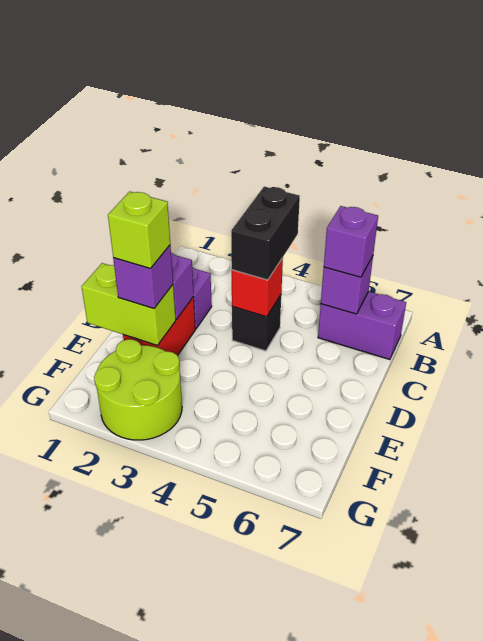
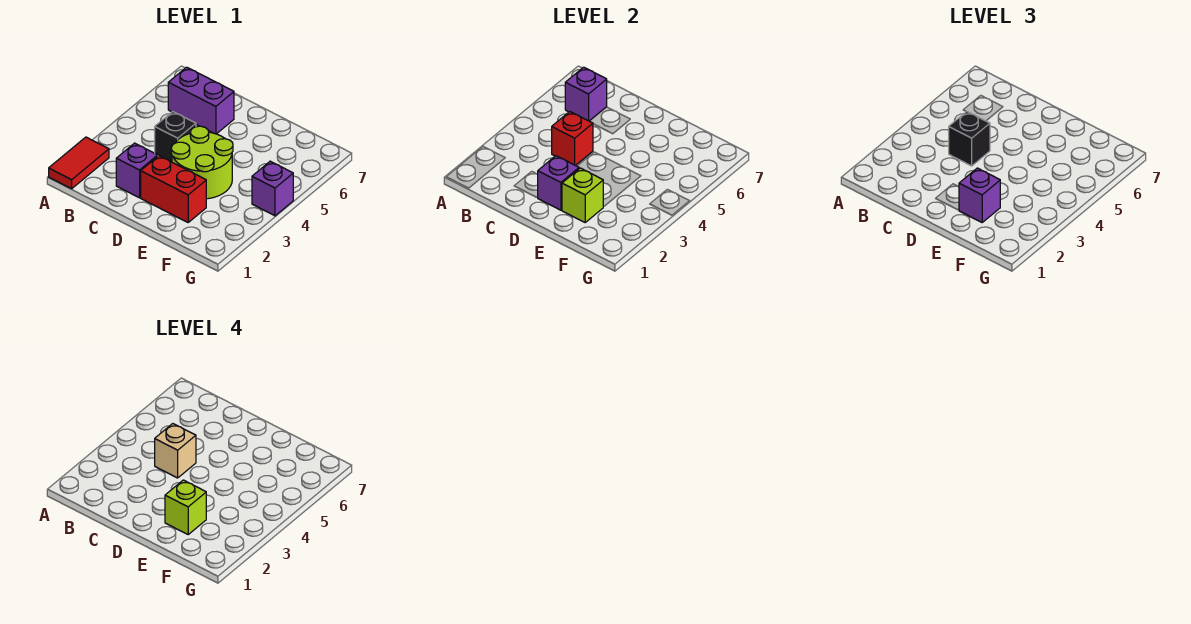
none -> red tile A1:A2 level 1
black brick B4:C4 level 3 -> black brick C4 level 3
purple brick B6:B7 level 1 -> purple brick B6:C6 level 1
purple brick B6 level 3 -> purple brick G4 level 1
none -> tan brick C4 level 4
lime brick E1:E2 level 2 -> lime brick E2 level 2
lime round brick F2:G3 level 1 -> lime round brick D3:E4 level 1

